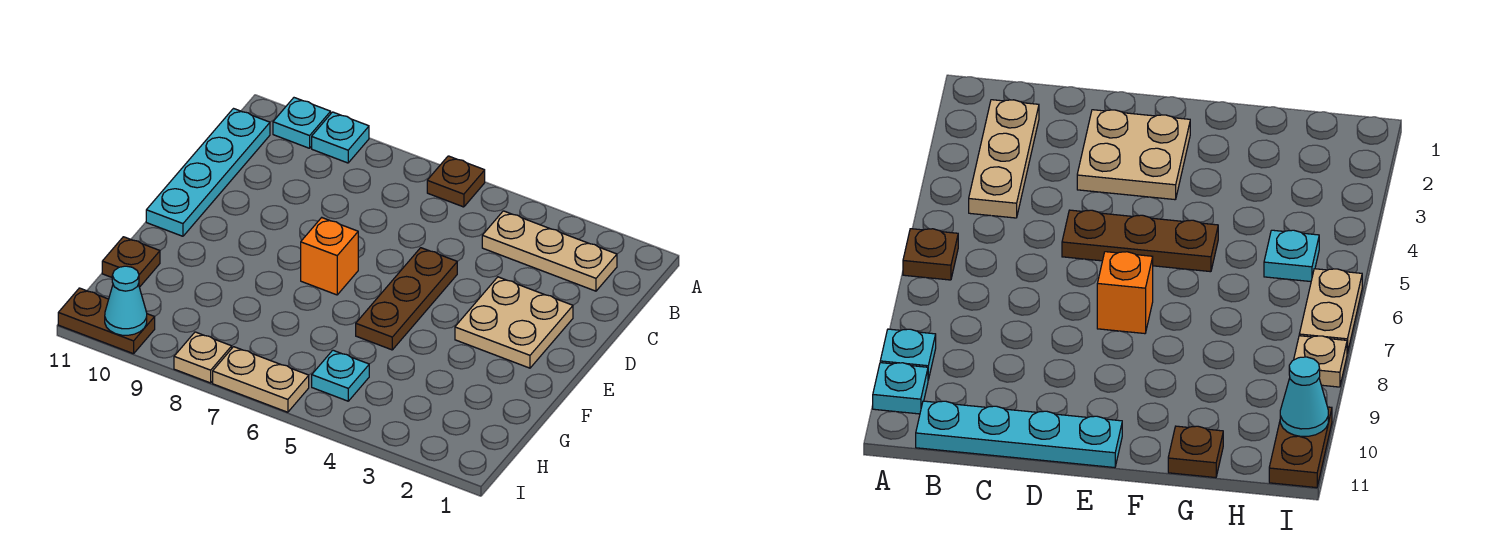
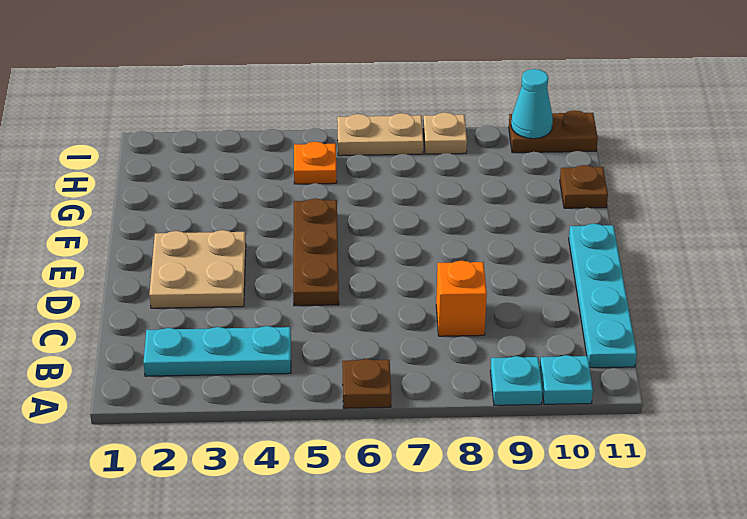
tan plate B2:B4 level 1 -> cyan plate B2:B4 level 1
orange brick E7 level 1 -> orange brick C8 level 1
cyan plate H5 level 1 -> orange plate H5 level 1

